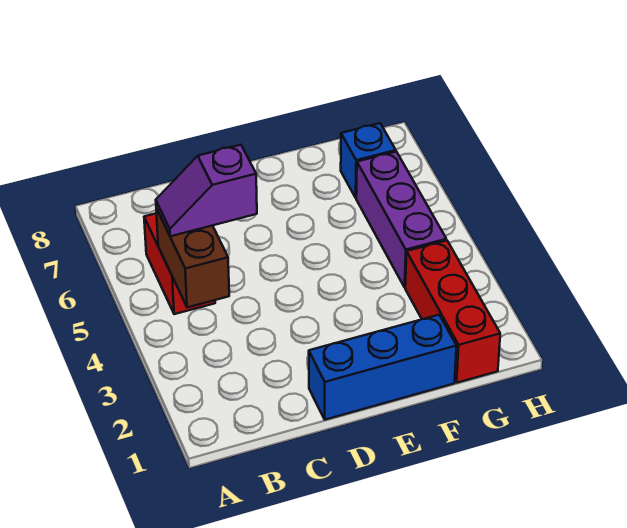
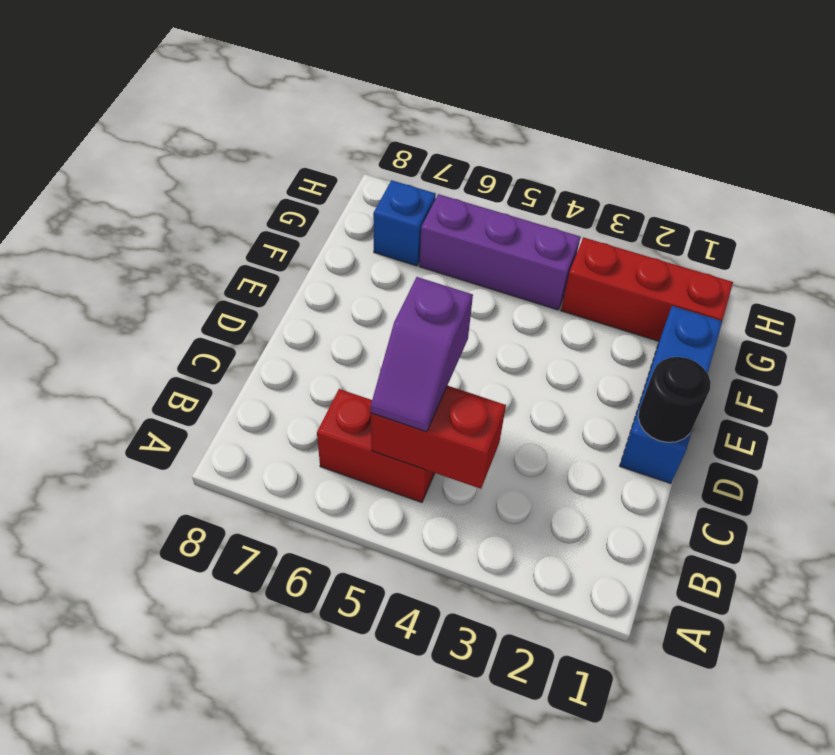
brown brick B4:B5 level 2 -> red brick B4:B5 level 2
none -> black round brick D1 level 2

